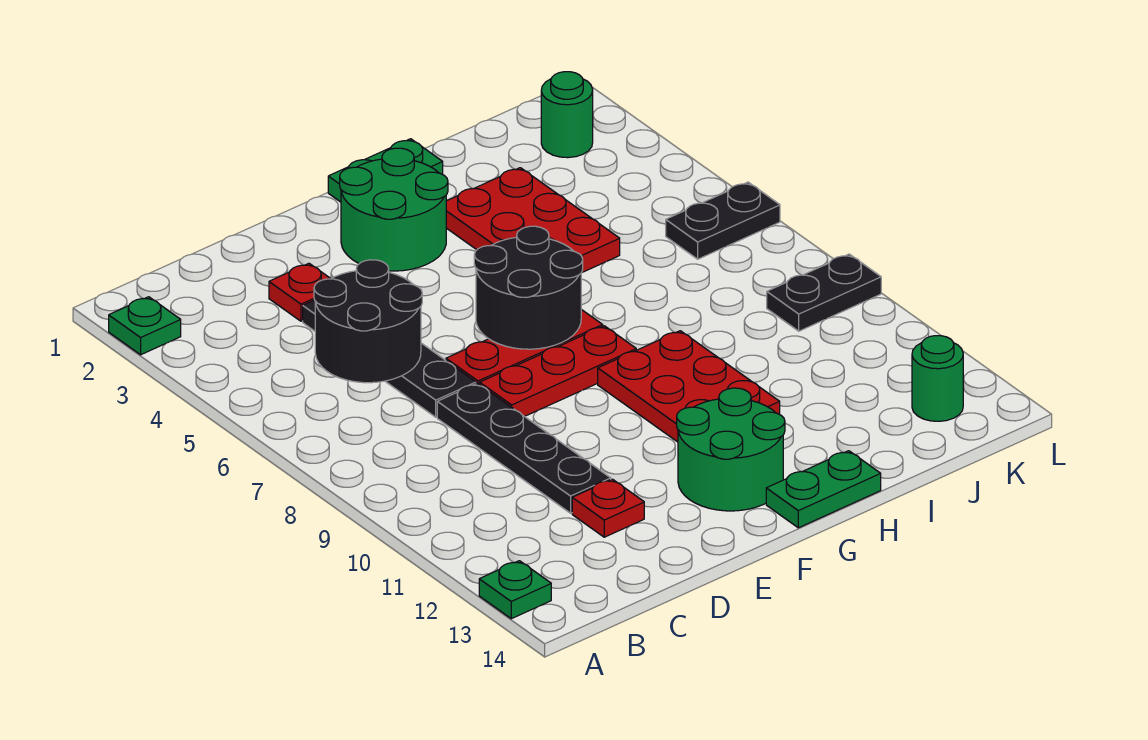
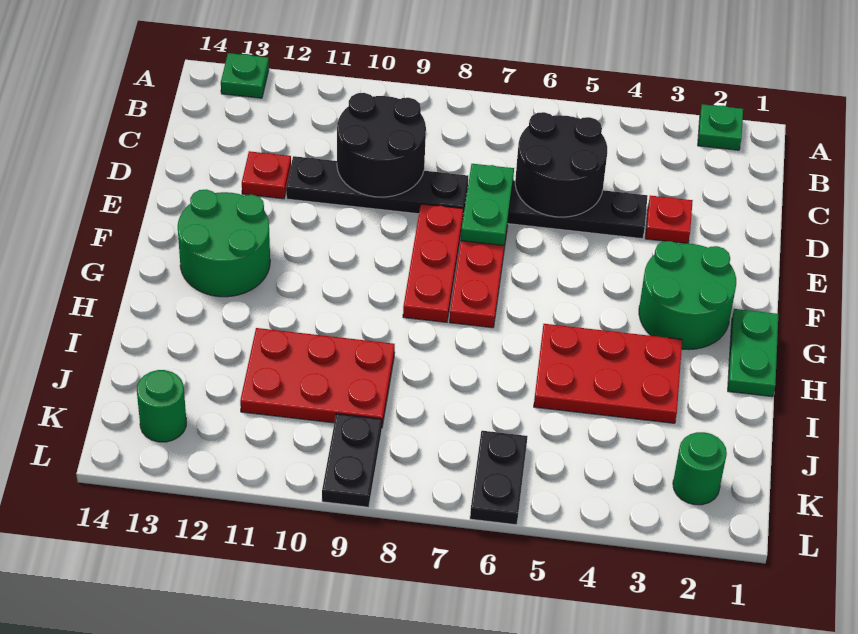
black round brick F6:G7 level 2 -> black round brick C9:D10 level 2
red plate G9:H11 level 1 -> red plate I9:J11 level 1
green plate G14:H14 level 1 -> green plate D7:E7 level 2

